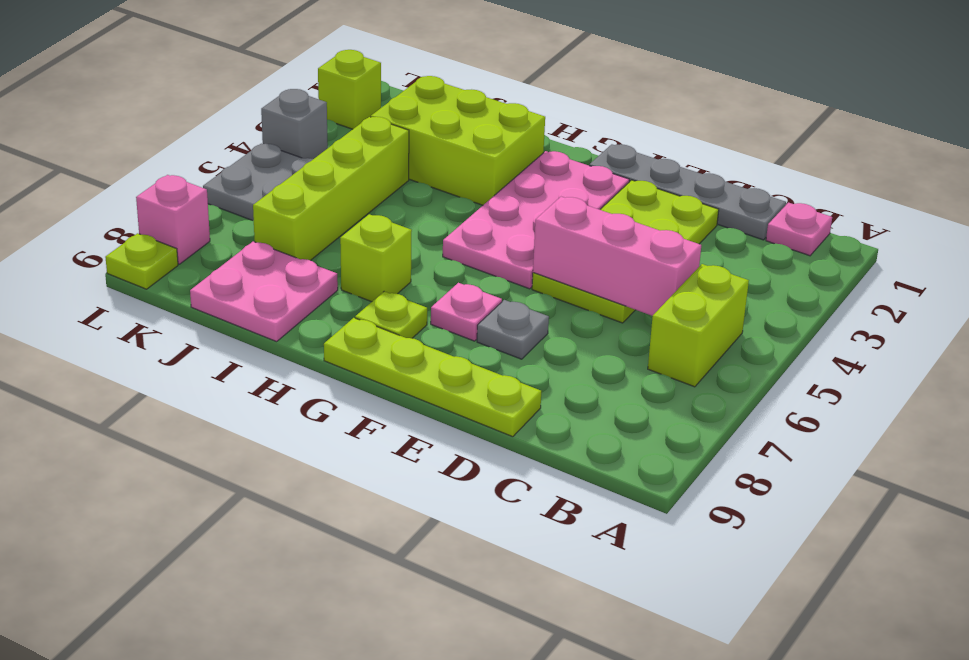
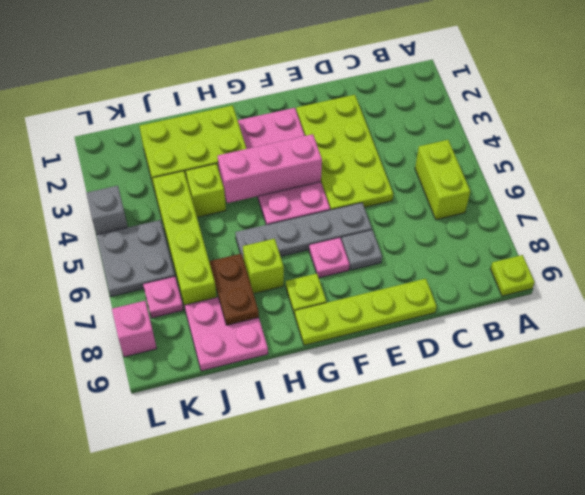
pink plate B1 level 1 -> pink plate K7 level 1
grey plate C1:F1 level 1 -> grey plate E6:H6 level 1
pink brick C5:E5 level 2 -> pink brick F4:H4 level 2
none -> brown plate I7:I8 level 2
lime brick L2 level 1 -> lime brick I4 level 1
lime plate L9 level 1 -> lime plate A9 level 1

